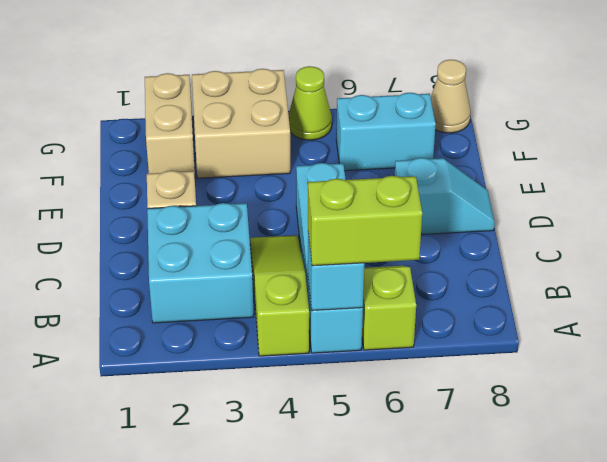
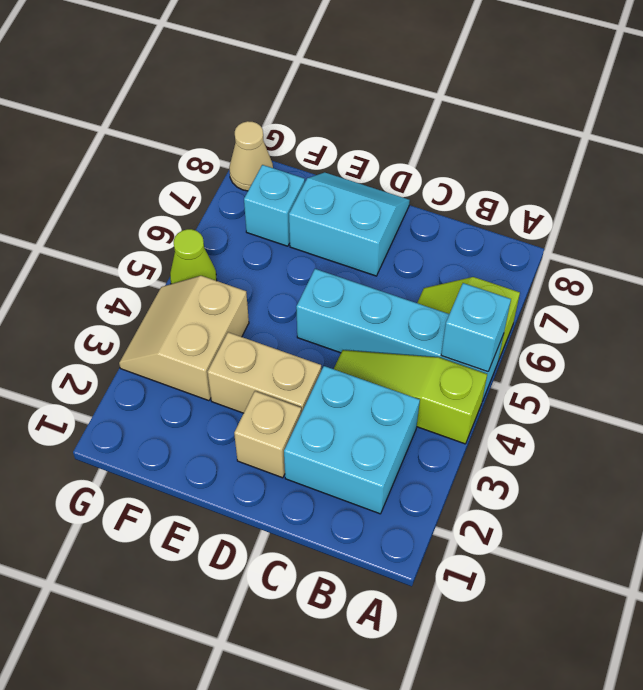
lime brick A5:A6 level 3 -> none
cyan slope D7:D8 level 1 top 7 -> cyan slope D7:E8 level 1 top 7
tan brick F2:G2 level 1 -> tan brick D3:E3 level 1
tan brick F3:G4 level 1 -> tan slope F3:G4 level 1 top F
cyan brick F6:F7 level 1 -> cyan brick F7 level 1

